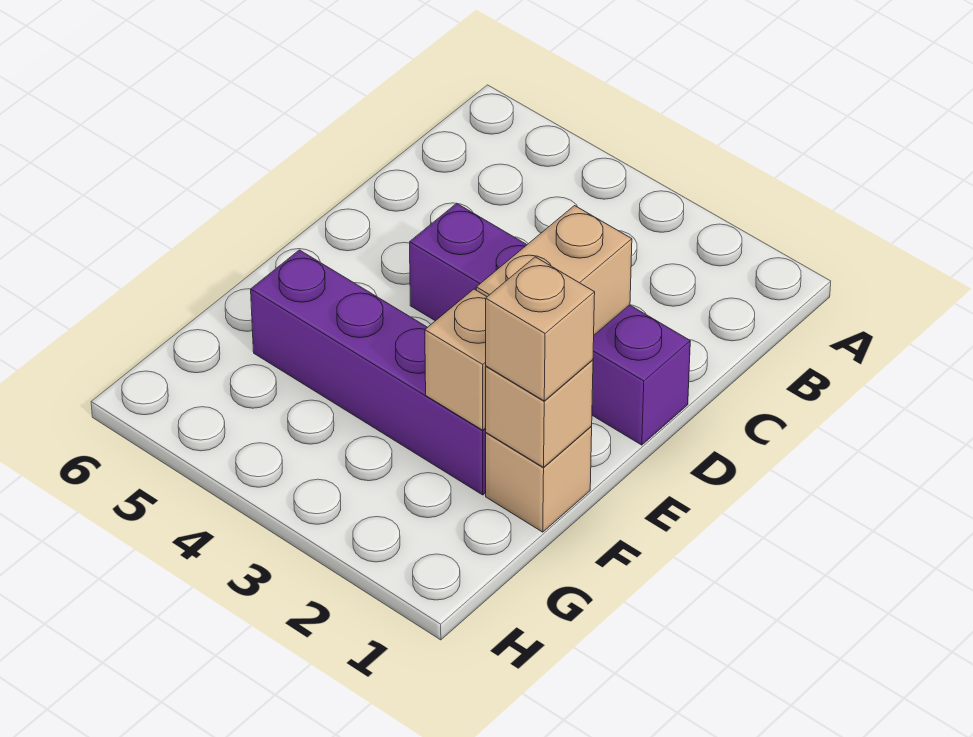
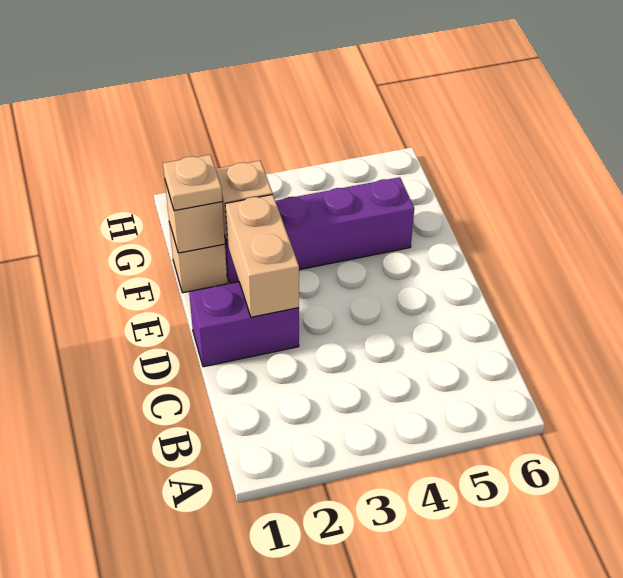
purple brick D1:D4 level 1 -> purple brick D1:D2 level 1
tan brick F1 level 3 -> tan plate F1 level 3

